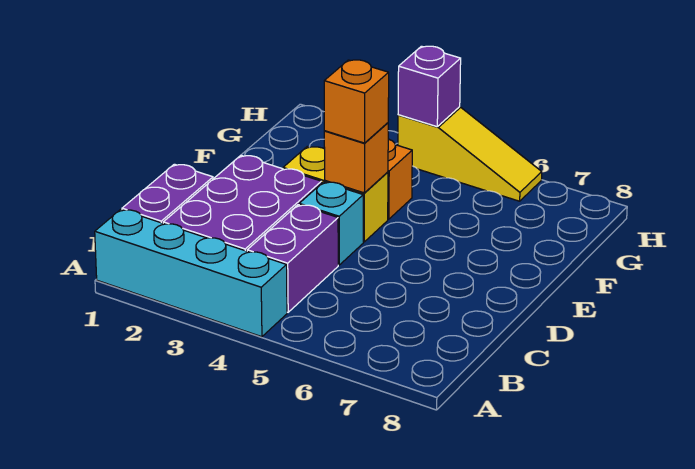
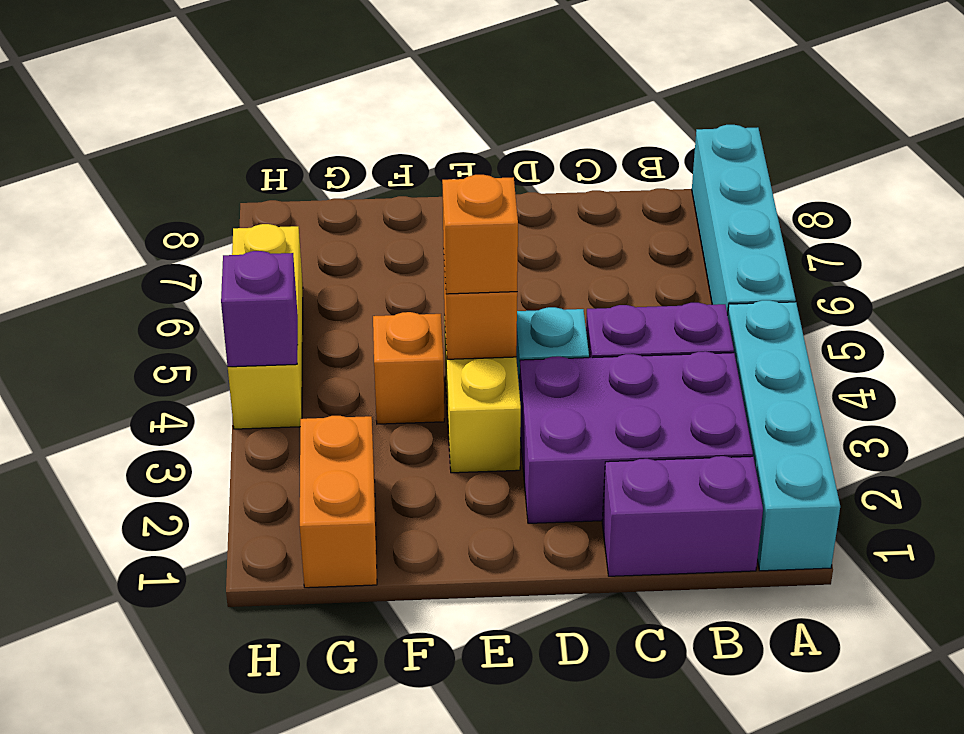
none -> cyan brick A5:A8 level 1
none -> orange brick G1:G2 level 1
yellow slope H4:H6 level 1 top 4 -> yellow brick H4:H6 level 1

